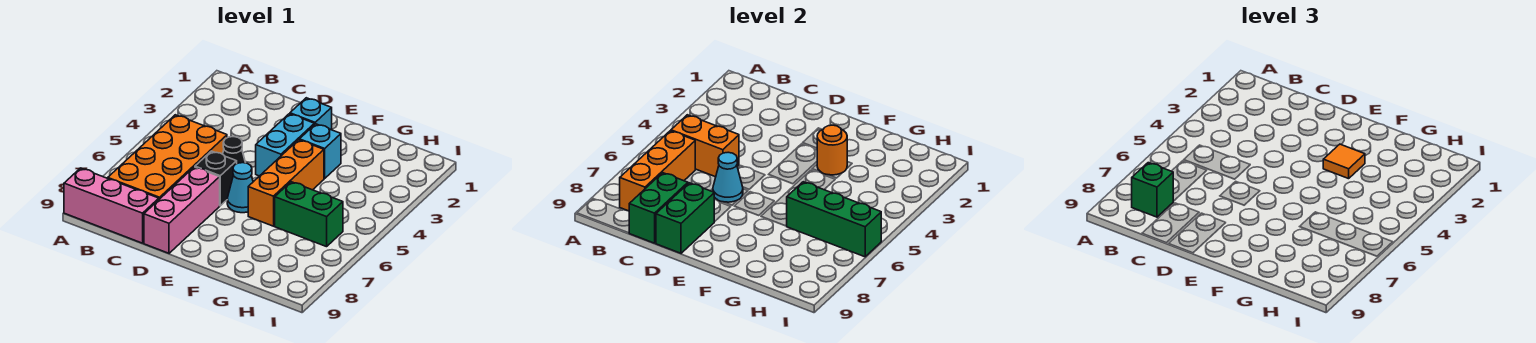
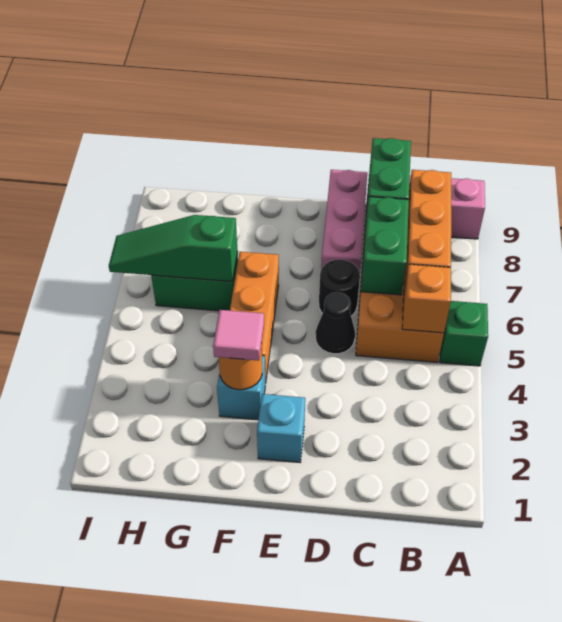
orange brick B5:C5 level 2 -> orange brick B5 level 2
green brick B8 level 3 -> green brick A5 level 1
black brick D6 level 1 -> black round brick D6 level 1
cyan cone D6 level 2 -> none
green brick D8:D9 level 2 -> green brick C6:C7 level 2
cyan brick E3:E4 level 1 -> none
cyan cone E6 level 1 -> none
orange tile F3 level 3 -> pink tile F3 level 3
green brick G6:I6 level 2 -> green slope G6:I6 level 2 top G

